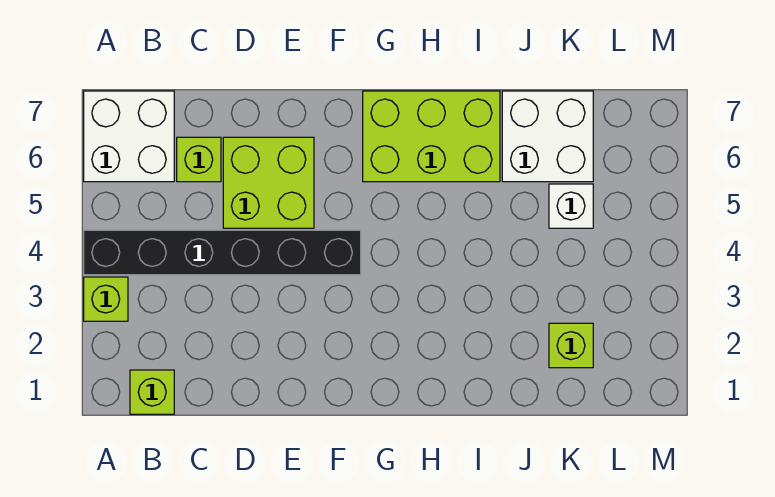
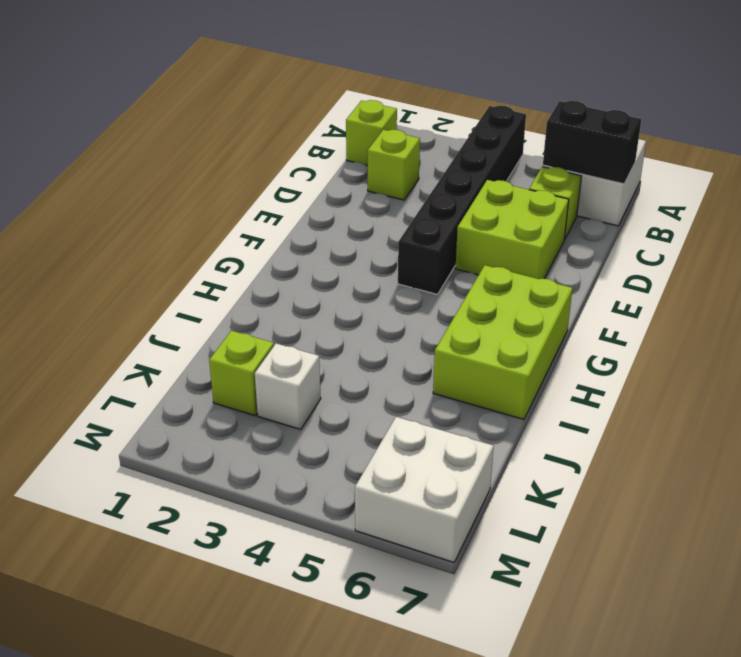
lime brick A3 level 1 -> lime brick C2 level 1
none -> black brick B6:B7 level 2
white brick J6:K7 level 1 -> white brick L6:M7 level 1
white brick K5 level 1 -> white brick K3 level 1

